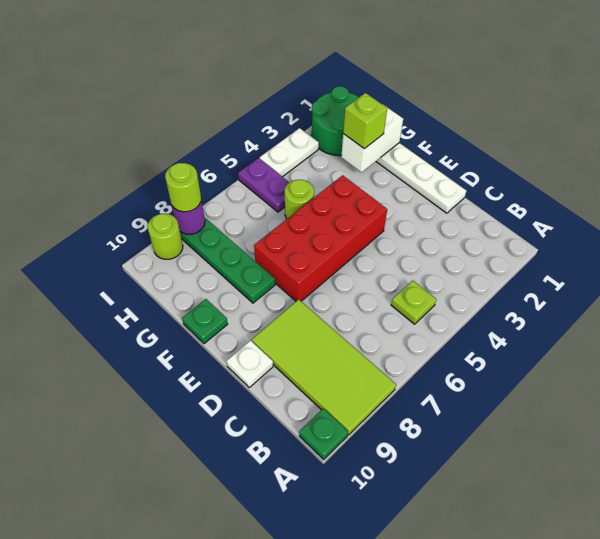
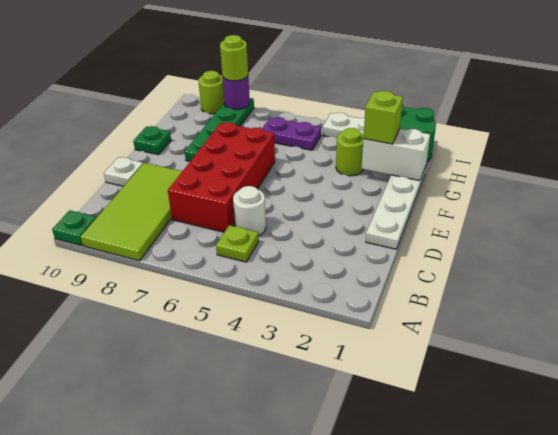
none -> white round brick C5 level 1
red brick E4:F7 level 1 -> red brick C6:F7 level 1
lime round brick G5 level 1 -> lime round brick G3 level 1
purple plate H5:I5 level 1 -> purple plate H5:H6 level 1

